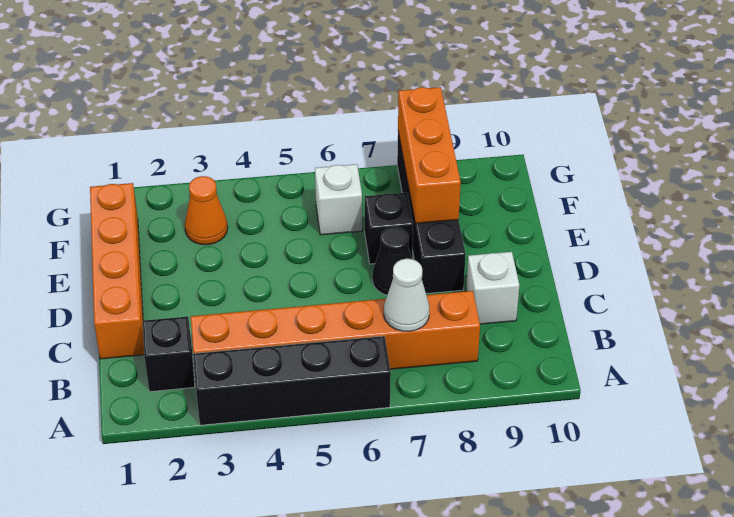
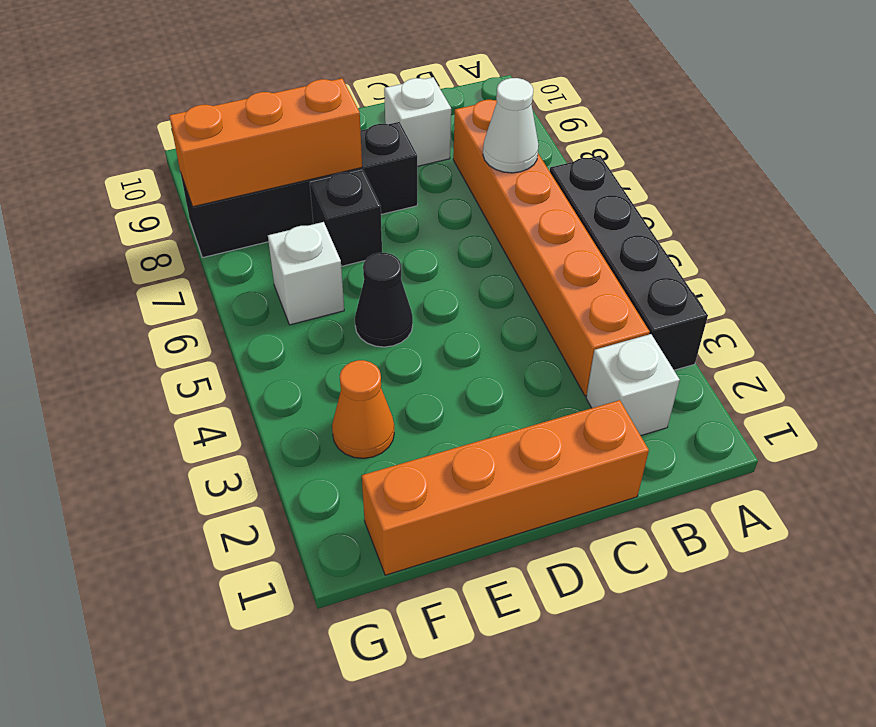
black brick B2 level 1 -> white brick B2 level 1
black cone D7 level 1 -> black cone E5 level 1

